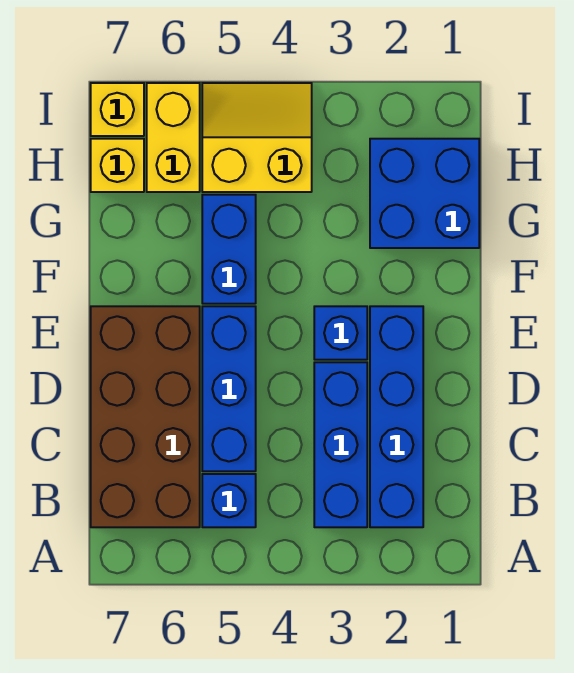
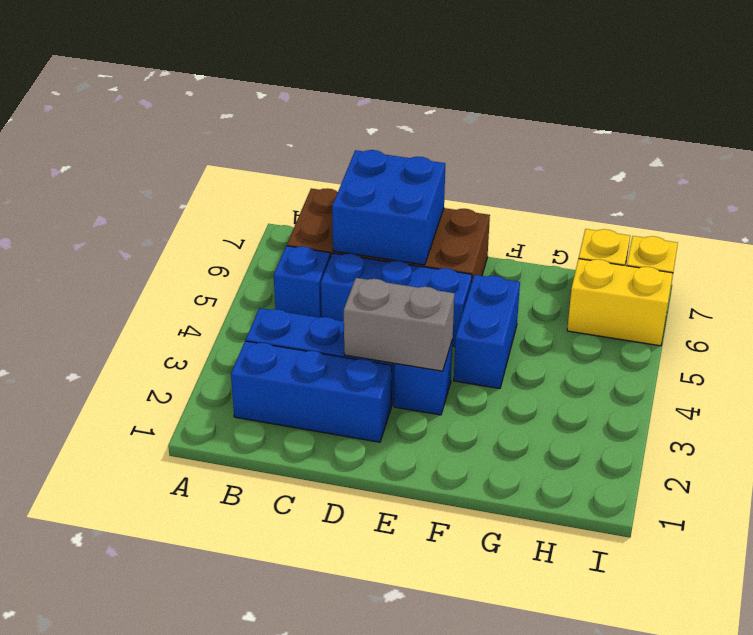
blue brick B2:E2 level 1 -> blue brick B2:D2 level 1
none -> grey brick D3:E3 level 2
blue brick F5:G5 level 1 -> blue brick F4:F5 level 1
blue brick G1:H2 level 1 -> blue brick C6:D7 level 2
yellow slope H4:I5 level 1 top H -> none

